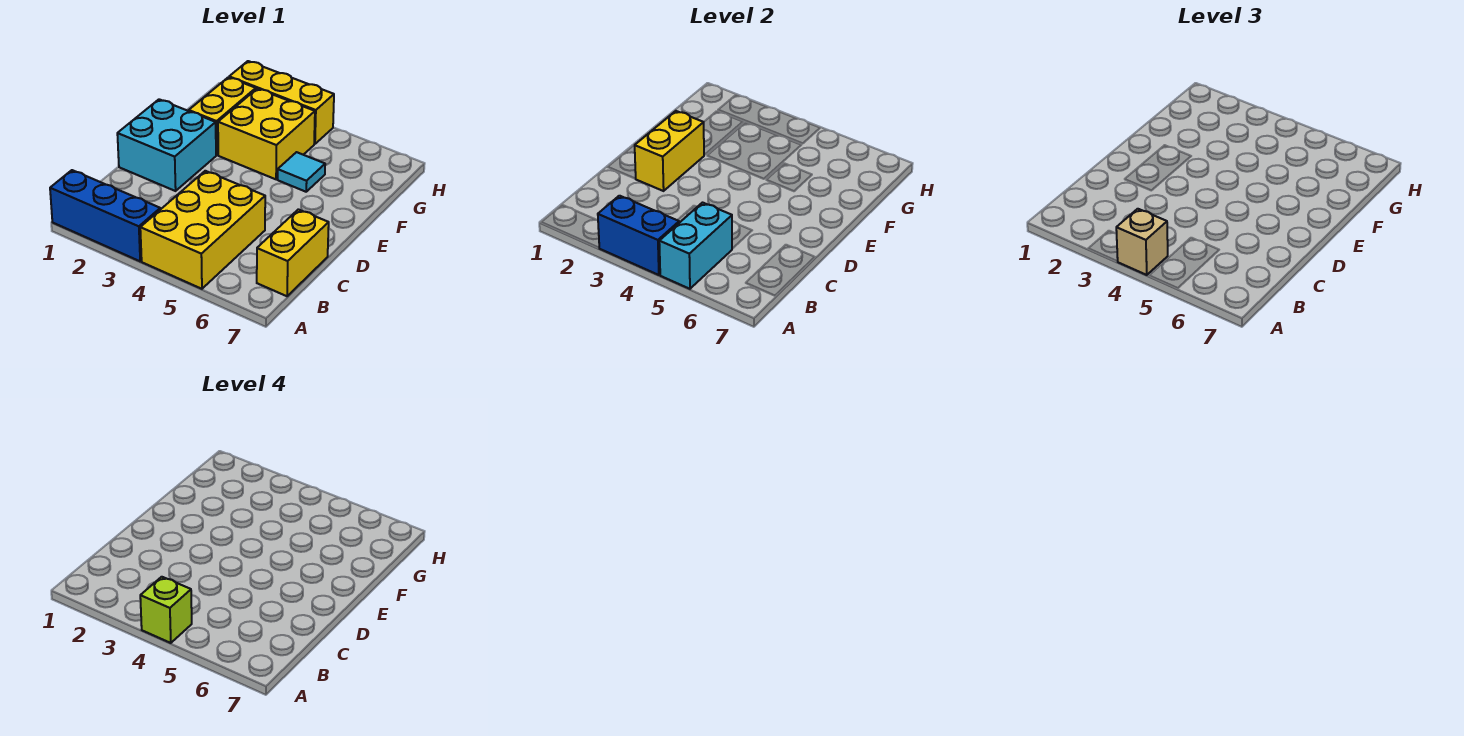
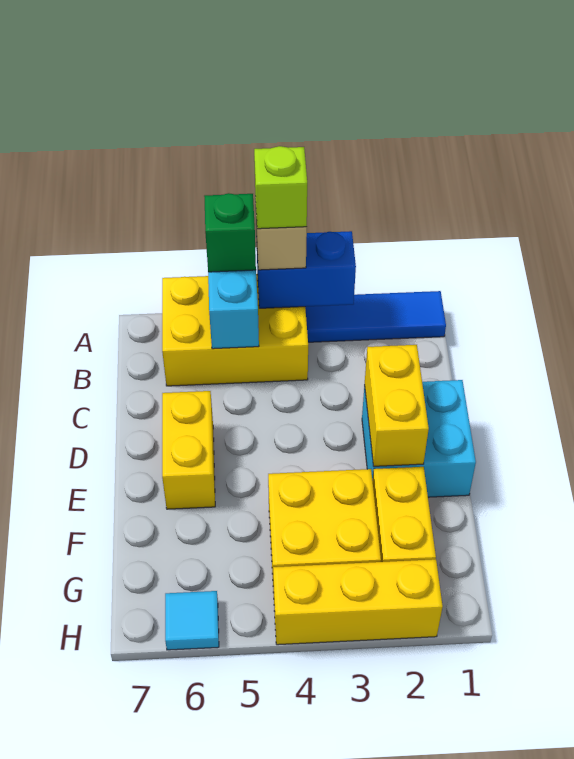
blue brick A1:A3 level 1 -> blue tile A1:A3 level 1
yellow brick A4:C5 level 1 -> yellow brick A4:B6 level 1
none -> green brick A5 level 3
yellow brick B7:C7 level 1 -> yellow brick D6:E6 level 1
cyan tile F5 level 1 -> cyan tile H6 level 1

